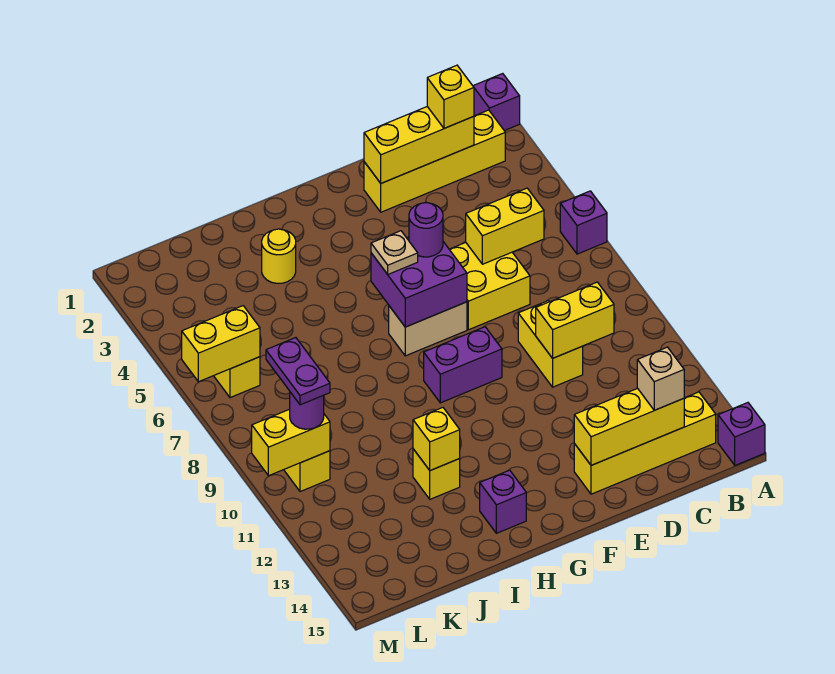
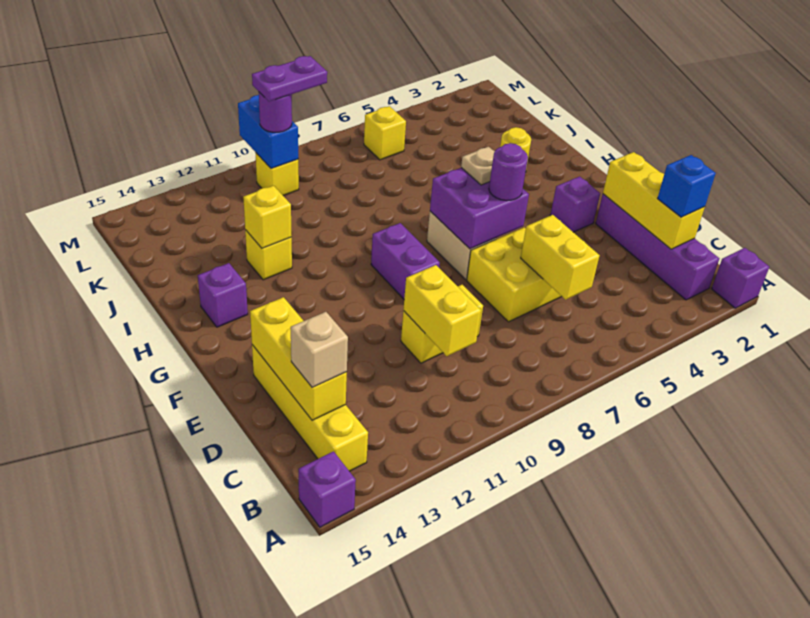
purple brick A6 level 1 -> purple brick F3 level 1
yellow brick B2:E2 level 1 -> purple brick B2:E2 level 1
yellow brick C2 level 3 -> blue brick C2 level 3
yellow brick L6:M6 level 2 -> none
yellow brick L10:M10 level 2 -> blue brick L10:M10 level 2

